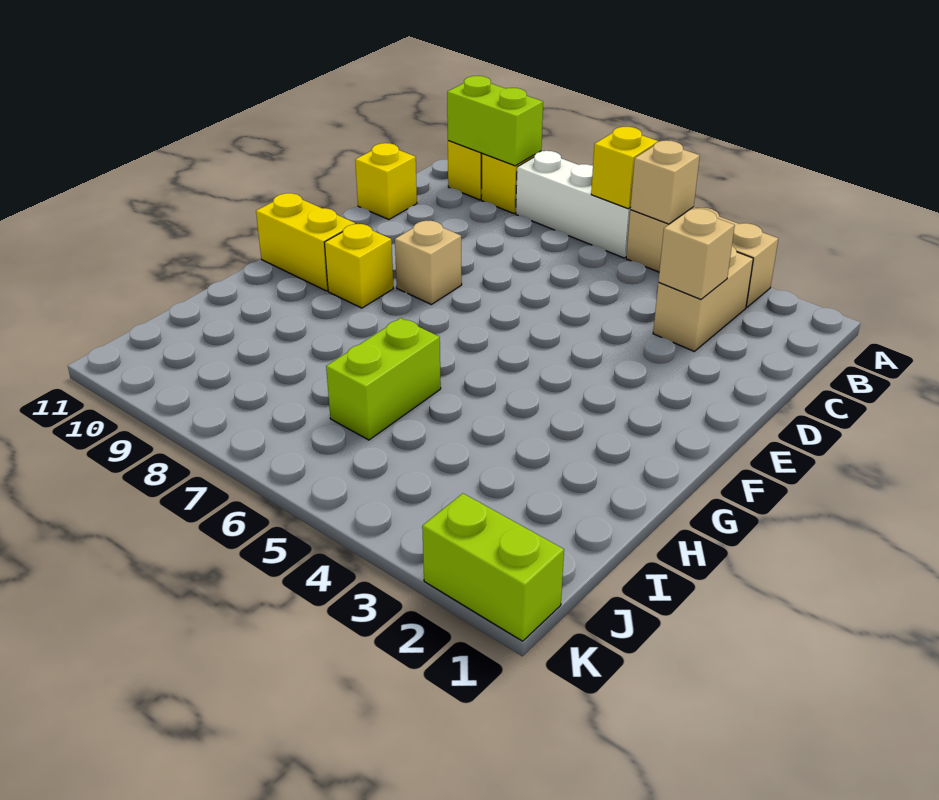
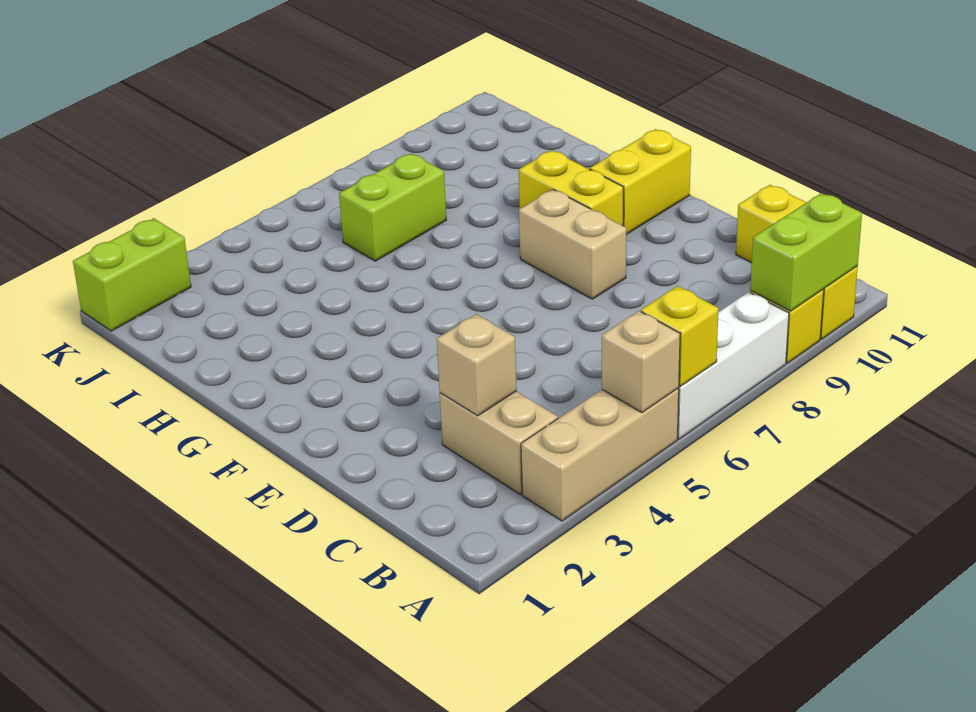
tan brick E8 level 1 -> tan brick E8:F8 level 1
yellow brick F9 level 1 -> yellow brick F9:G9 level 1
lime brick H6:I6 level 1 -> lime brick I6:I7 level 1

